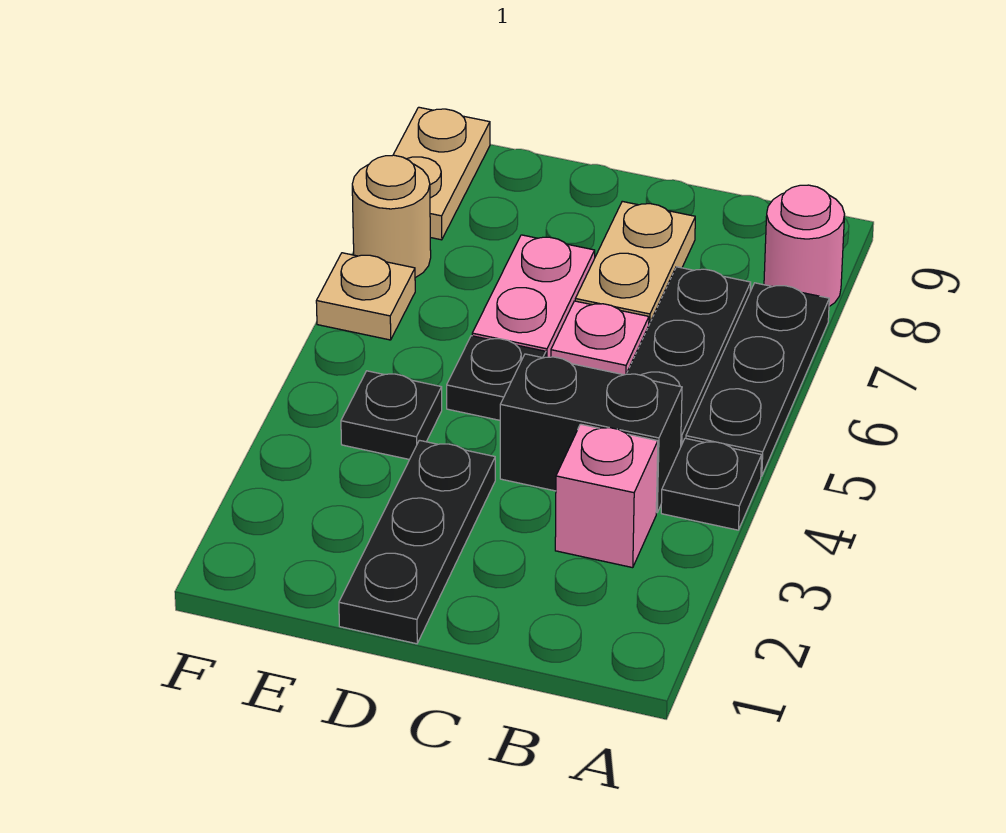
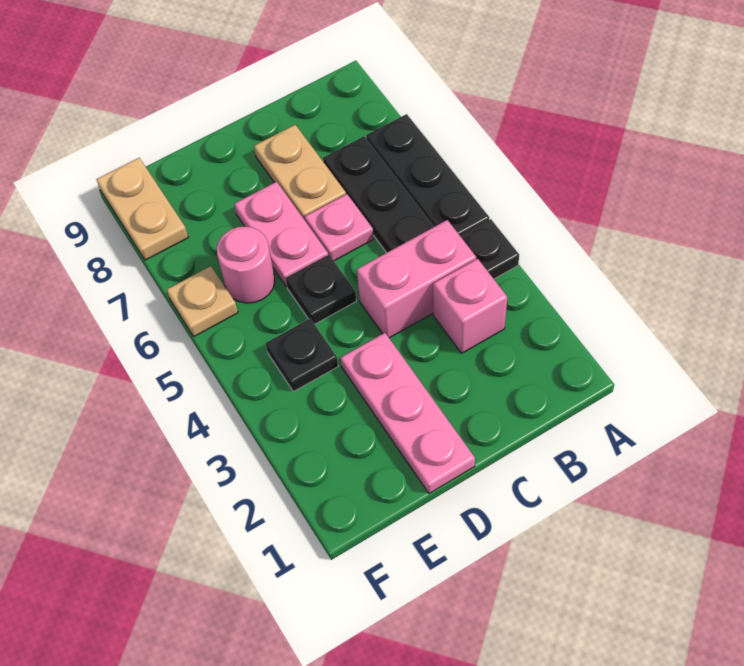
pink round brick A8 level 1 -> pink round brick E6 level 1
black brick B4:C4 level 1 -> pink brick B4:C4 level 1
black plate D1:D3 level 1 -> pink plate D1:D3 level 1
tan round brick F7 level 1 -> none

